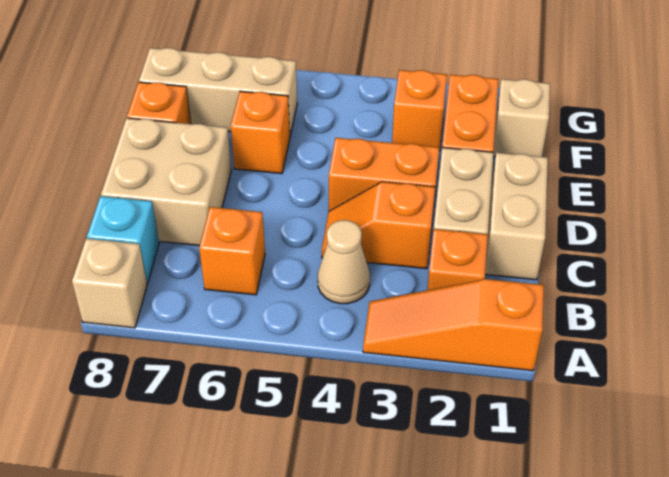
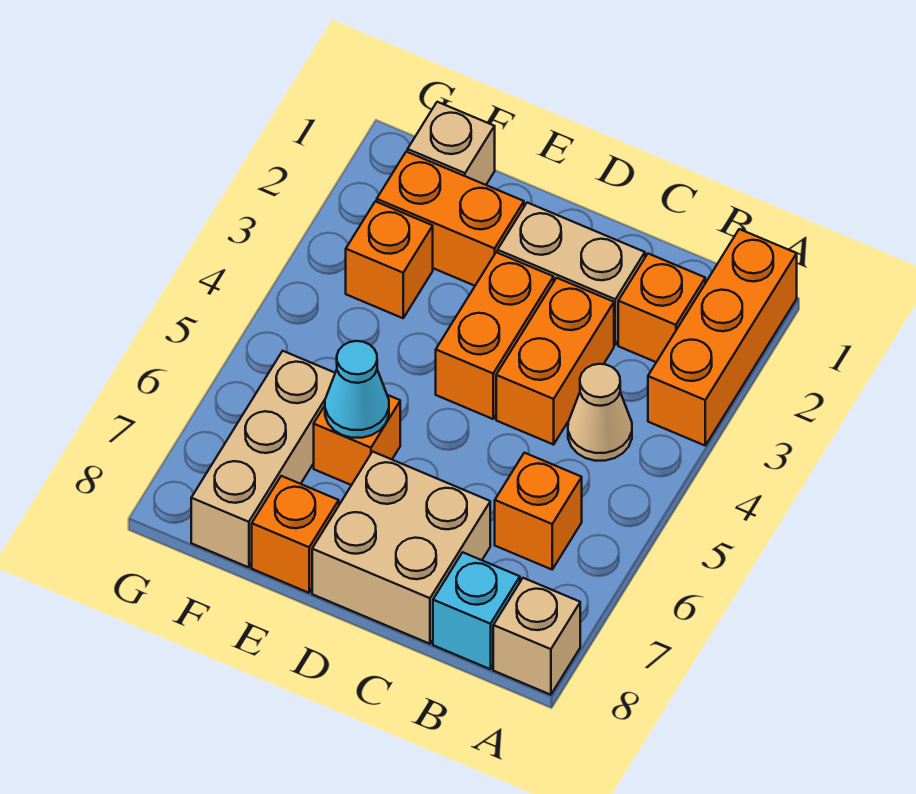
orange slope A1:A3 level 1 top 1 -> orange brick A1:A3 level 1
tan brick C1:D1 level 1 -> none
orange slope C3:C4 level 1 top 3 -> orange brick C3:C4 level 1
none -> cyan cone E6 level 2

